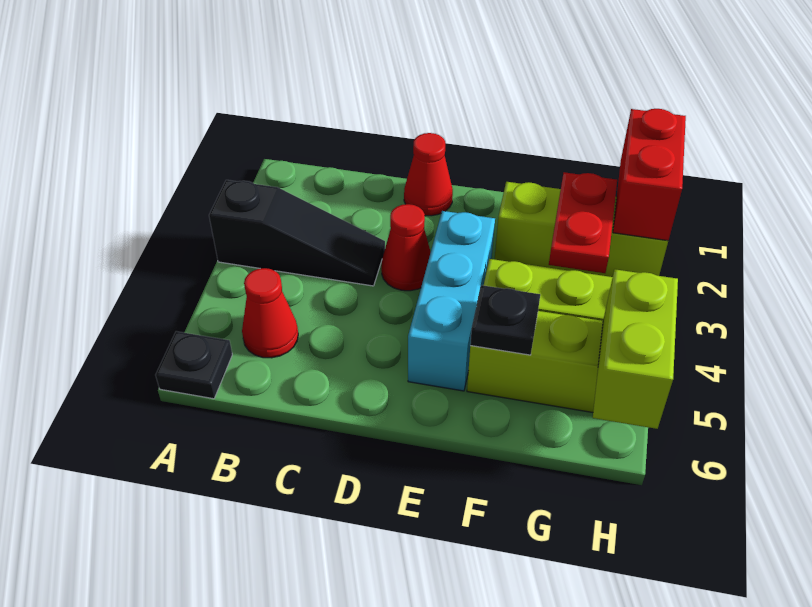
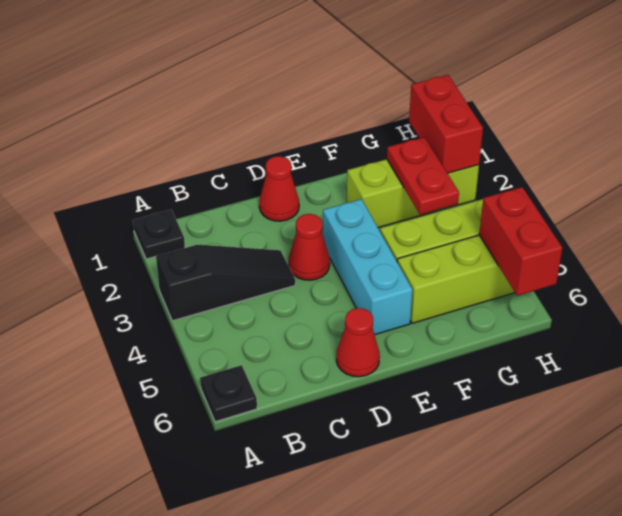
red cone B5 level 1 -> red cone D6 level 1
black plate F5 level 2 -> black plate A1 level 1
lime brick H5:H6 level 2 -> red brick H5:H6 level 2

